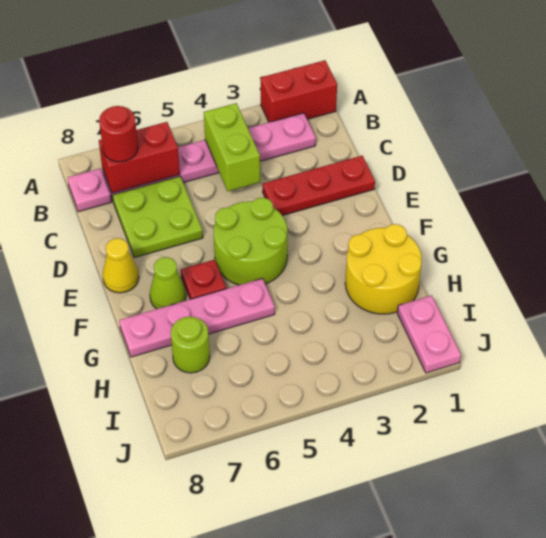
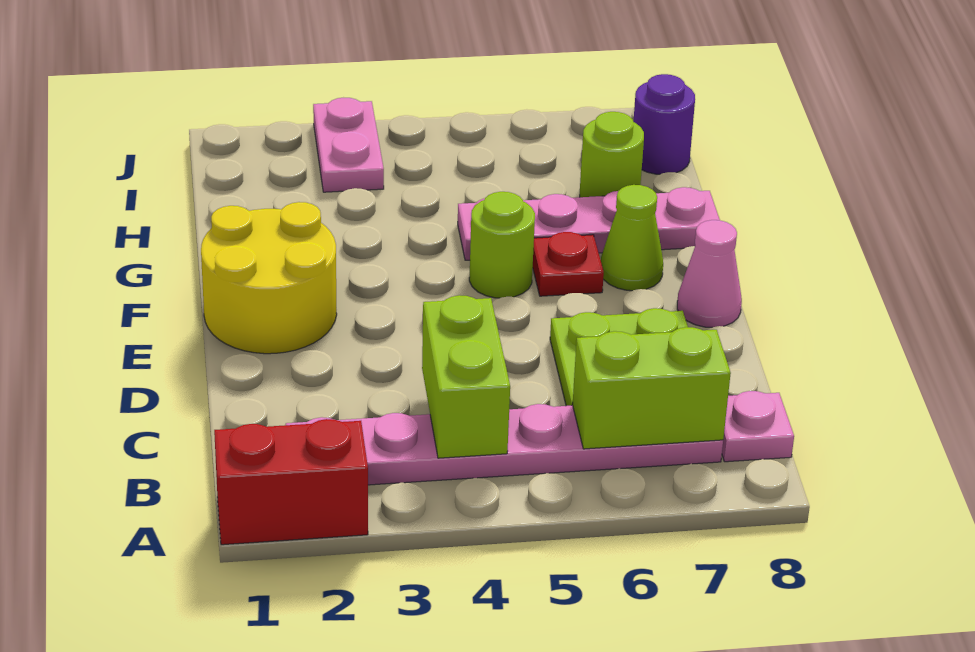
red brick B6:B7 level 2 -> lime brick B6:B7 level 2
red round brick B7 level 3 -> none
red plate D1:D3 level 1 -> none
lime round brick E4:F5 level 1 -> lime round brick F5 level 1
yellow cone E8 level 1 -> pink cone E8 level 1
yellow round brick G1:H2 level 1 -> yellow round brick E1:F2 level 1
pink plate I1:J1 level 1 -> pink plate I3:J3 level 1
none -> purple round brick I8 level 1

